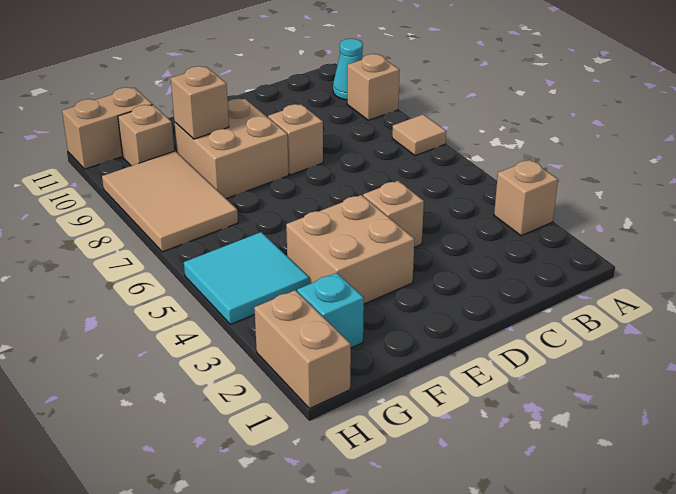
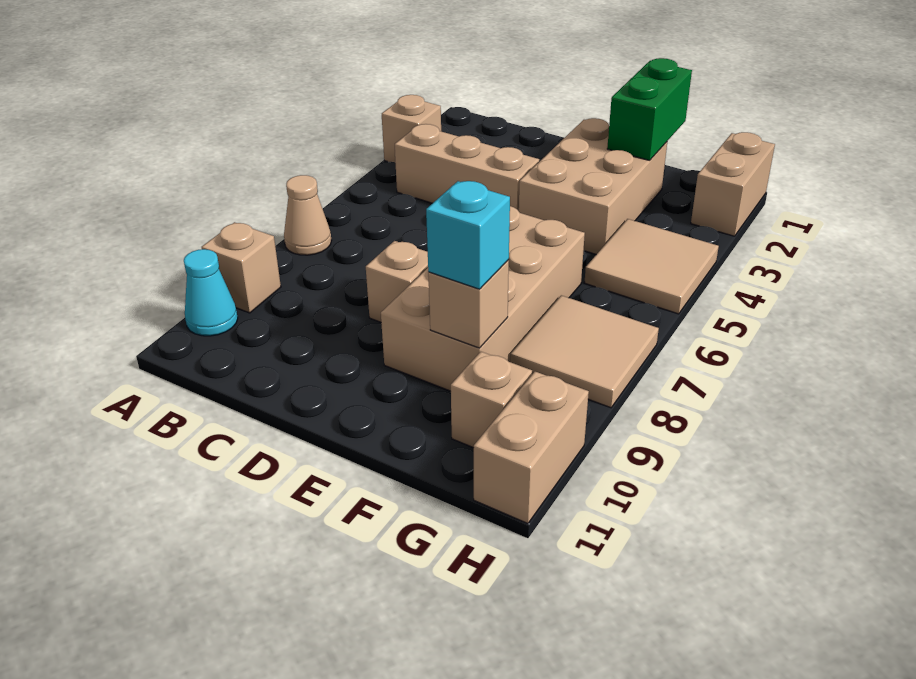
tan tile A7 level 1 -> tan cone A7 level 1
tan brick D4 level 1 -> tan brick B4:D4 level 1
tan brick E3:F4 level 1 -> tan brick E2:F4 level 1
tan brick E8:F9 level 1 -> tan brick E6:F9 level 1
none -> green brick F1:F2 level 2
cyan brick G2 level 1 -> cyan brick F9 level 3
cyan tile G4:H5 level 1 -> tan tile G4:H5 level 1
tan tile G7:H9 level 1 -> tan tile G7:H8 level 1
tan brick G11:H11 level 1 -> tan brick H10:H11 level 1

